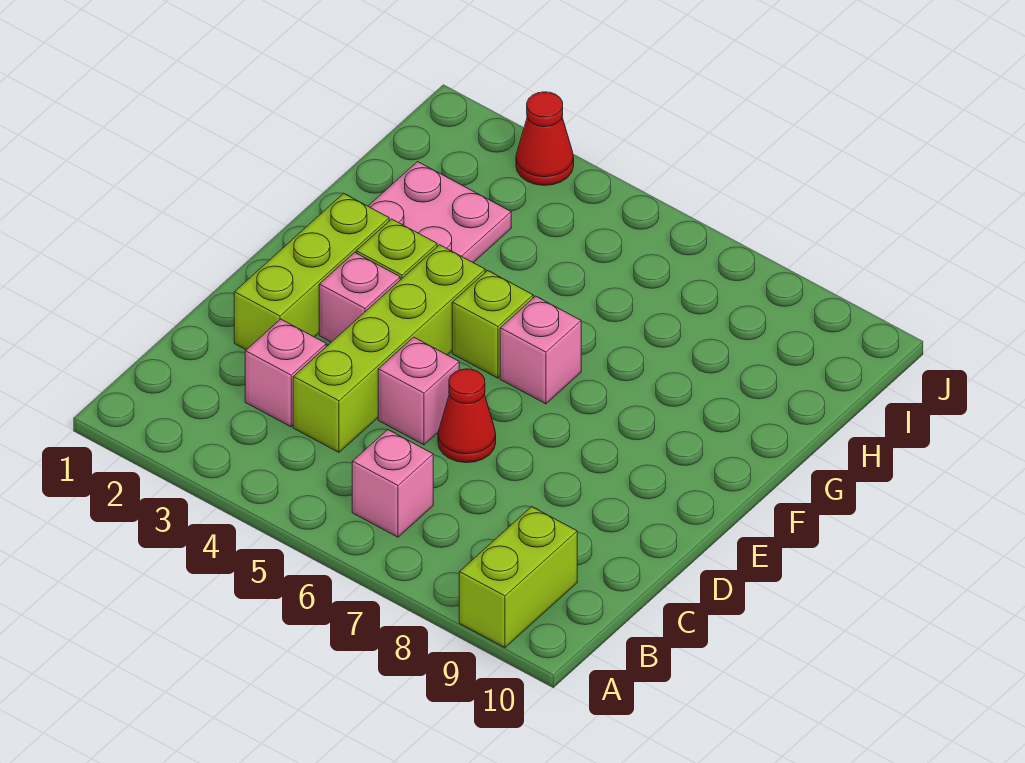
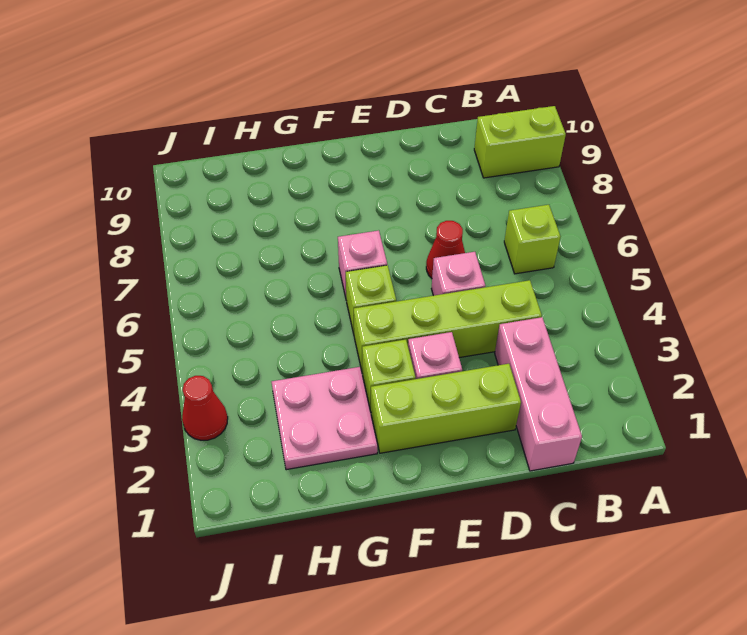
pink brick B6 level 1 -> lime brick B6 level 1
pink brick C3 level 1 -> pink brick C1:C3 level 1

